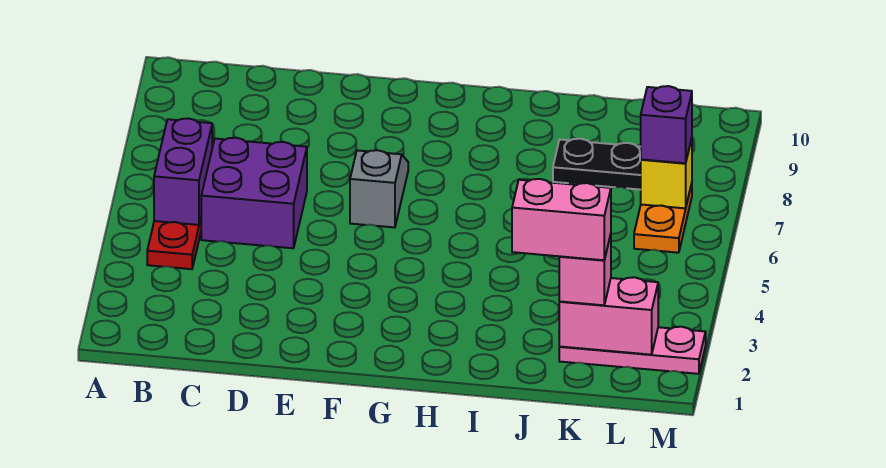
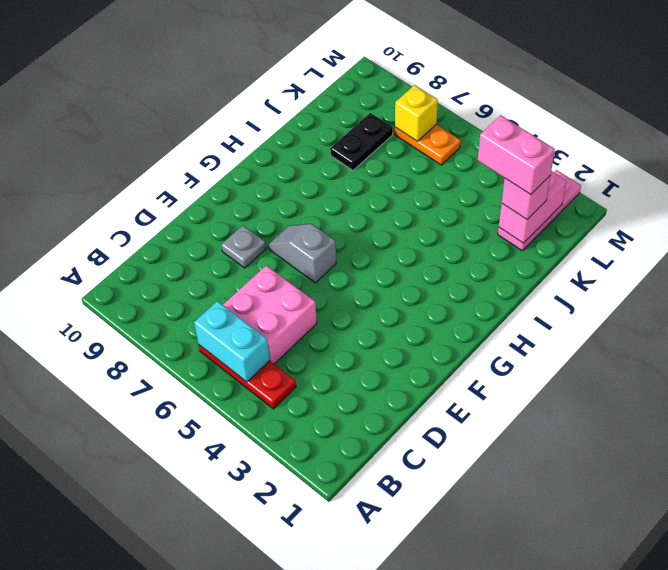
purple brick B5:B6 level 2 -> cyan brick B5:B6 level 2
purple brick C5:D6 level 1 -> pink brick C5:D6 level 1
none -> grey plate E8 level 1
pink brick J2:K2 level 4 -> pink brick K2:K3 level 4
purple brick L7 level 3 -> none

